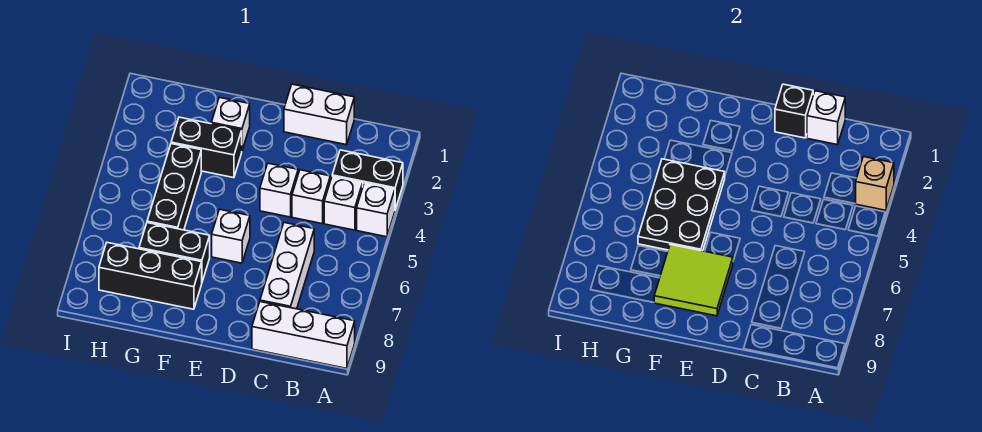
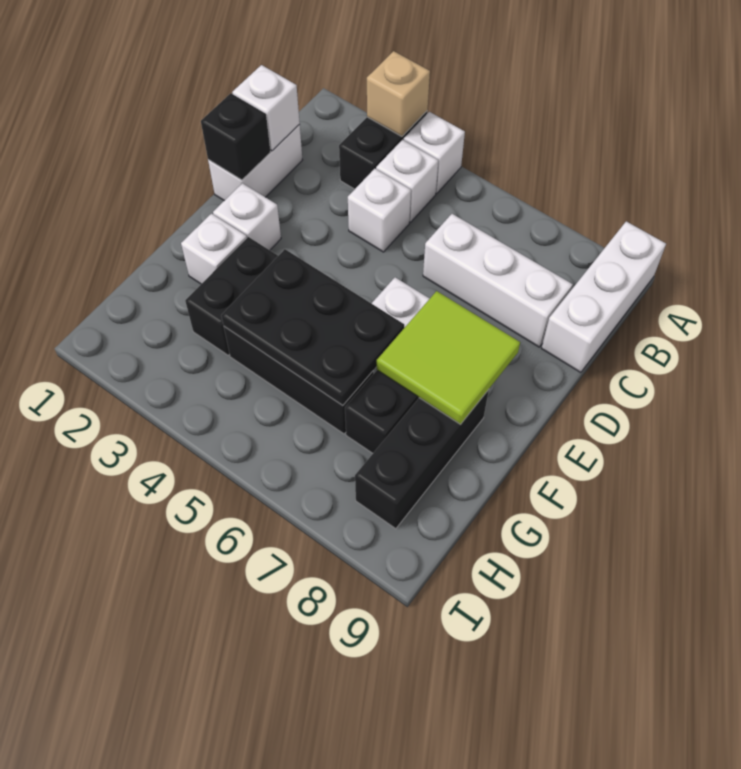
white brick D4 level 1 -> white brick E2 level 1

